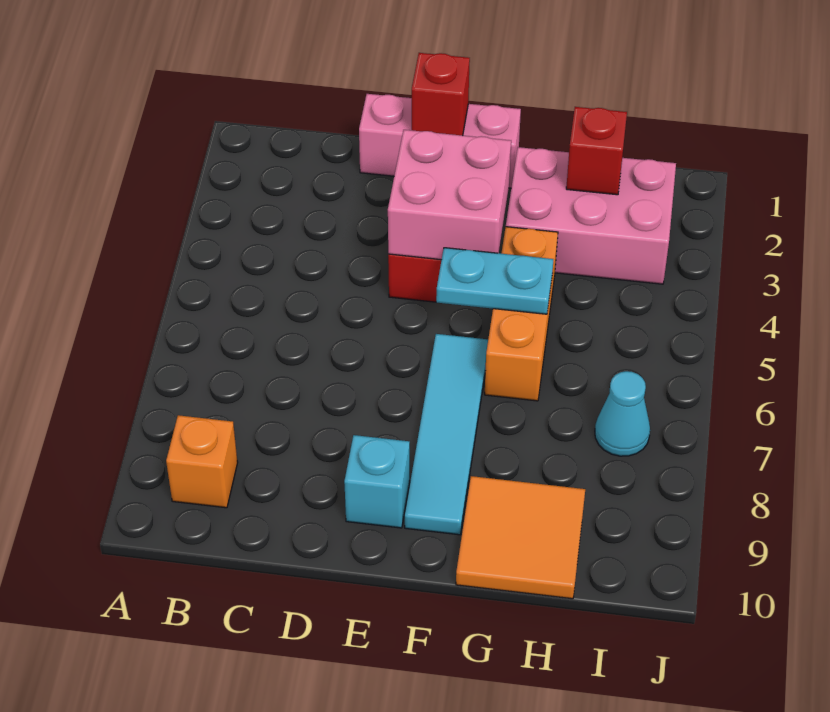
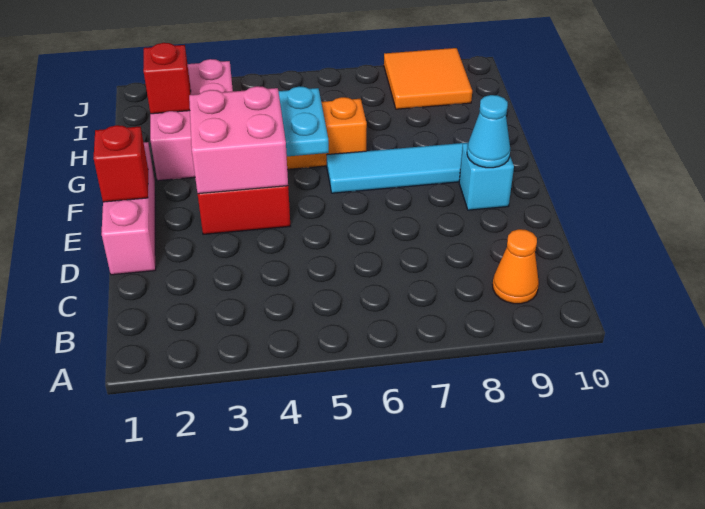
orange brick B9 level 1 -> orange cone B9 level 1
orange tile G9:H10 level 1 -> orange tile I8:J9 level 1
cyan cone I7 level 1 -> cyan cone E9 level 2

